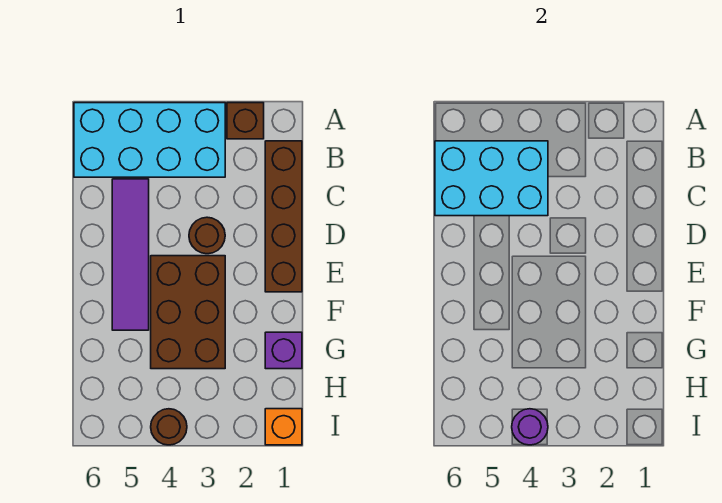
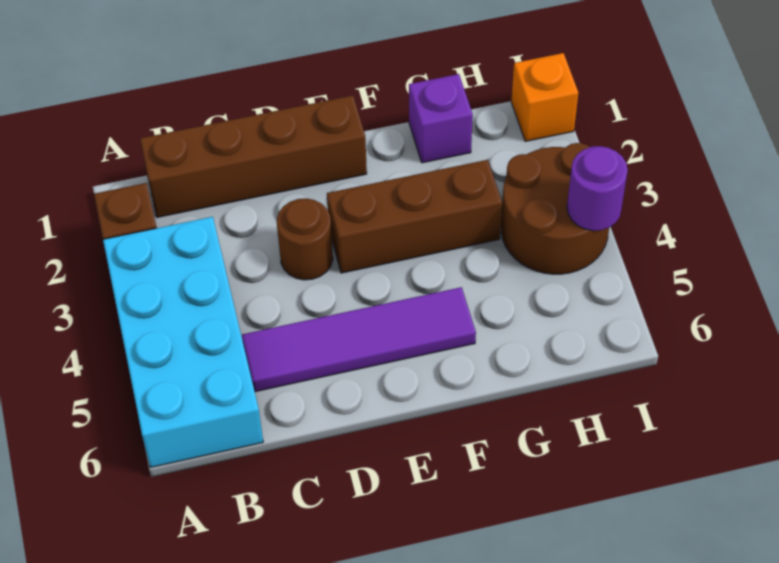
cyan brick B4:C6 level 2 -> none
brown brick E3:G4 level 1 -> brown brick E3:G3 level 1
brown round brick I4 level 1 -> brown round brick H3:I4 level 1

